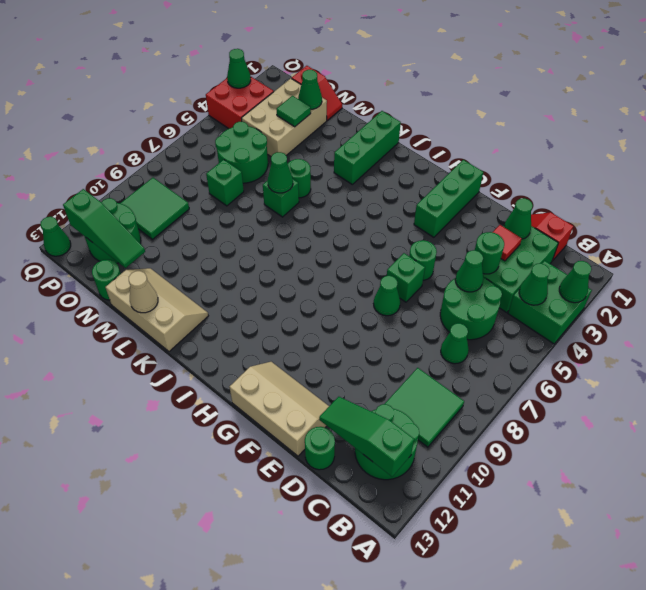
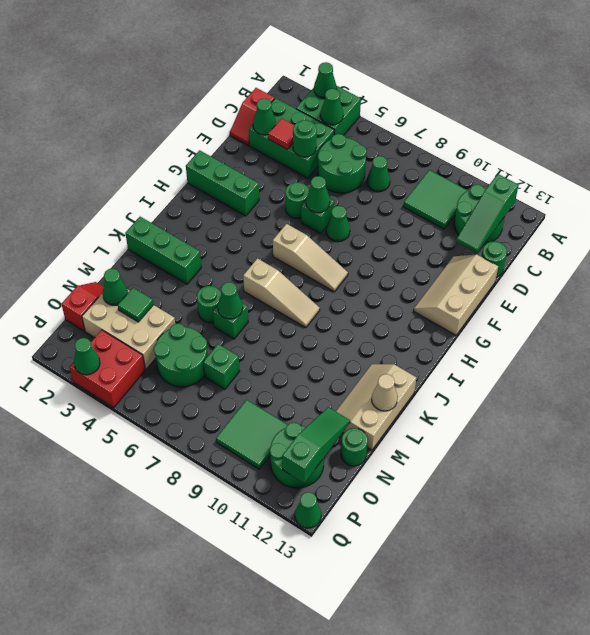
green cone D5 level 2 -> green cone F6 level 2
none -> tan slope H6:H8 level 1 top 6
none -> tan slope J6:J8 level 1 top 6

